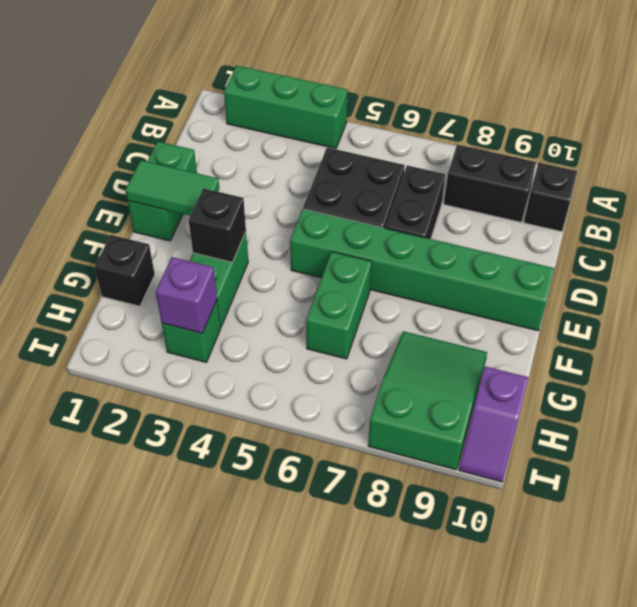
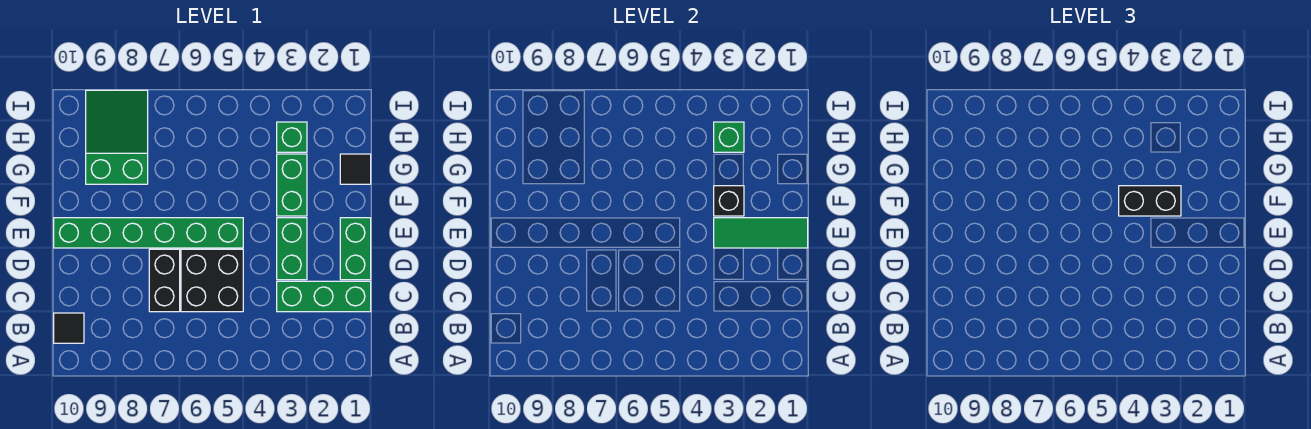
green brick A2:A4 level 1 -> green brick C1:C3 level 1
black brick B8:B9 level 1 -> black brick F3:F4 level 3
black brick B10 level 1 -> black tile B10 level 1
green tile E1:E2 level 2 -> green tile E1:E3 level 2
green brick F6:G6 level 1 -> green brick D3:E3 level 1
black brick G1 level 1 -> black tile G1 level 1
green slope G8:I9 level 1 top I -> green slope G8:I9 level 1 top G
purple brick H3 level 2 -> green brick H3 level 2
purple slope H10:I10 level 1 top H -> none

